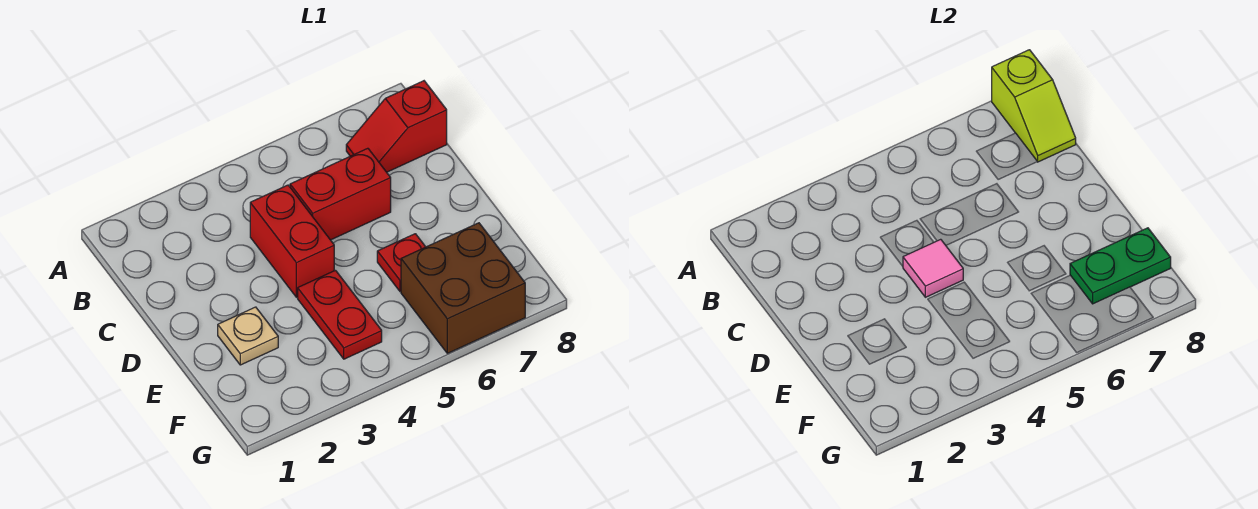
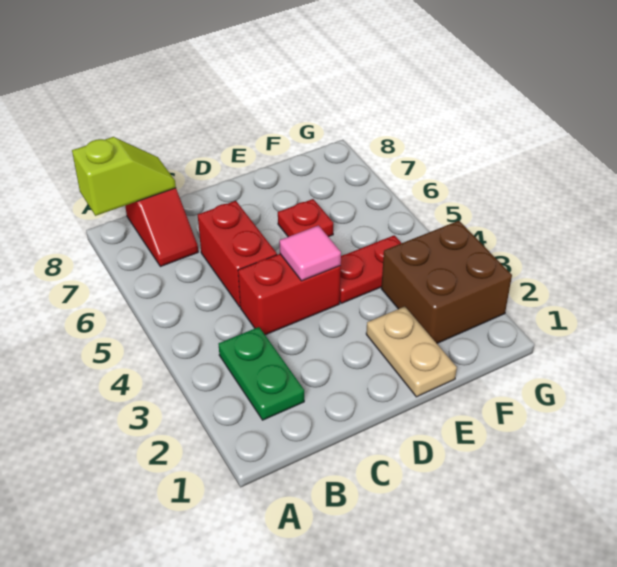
tan plate E2 level 1 -> tan plate E1:E2 level 1
brown brick F6:G7 level 1 -> brown brick F2:G3 level 1
green plate F7:F8 level 2 -> green plate B2:B3 level 1

